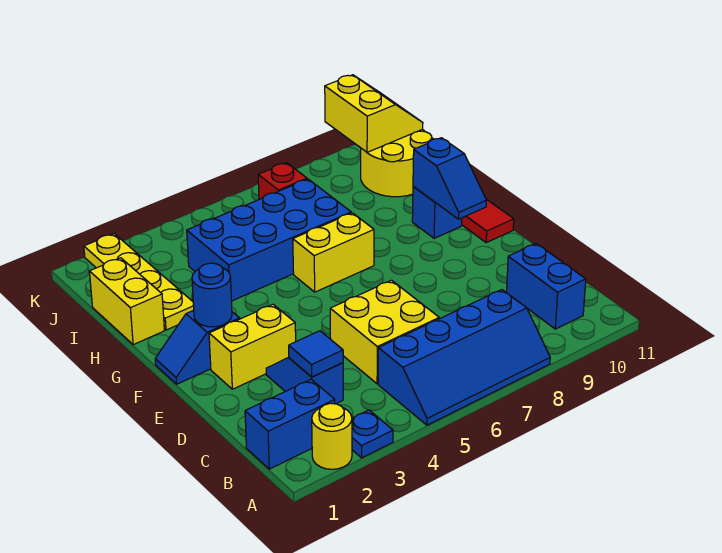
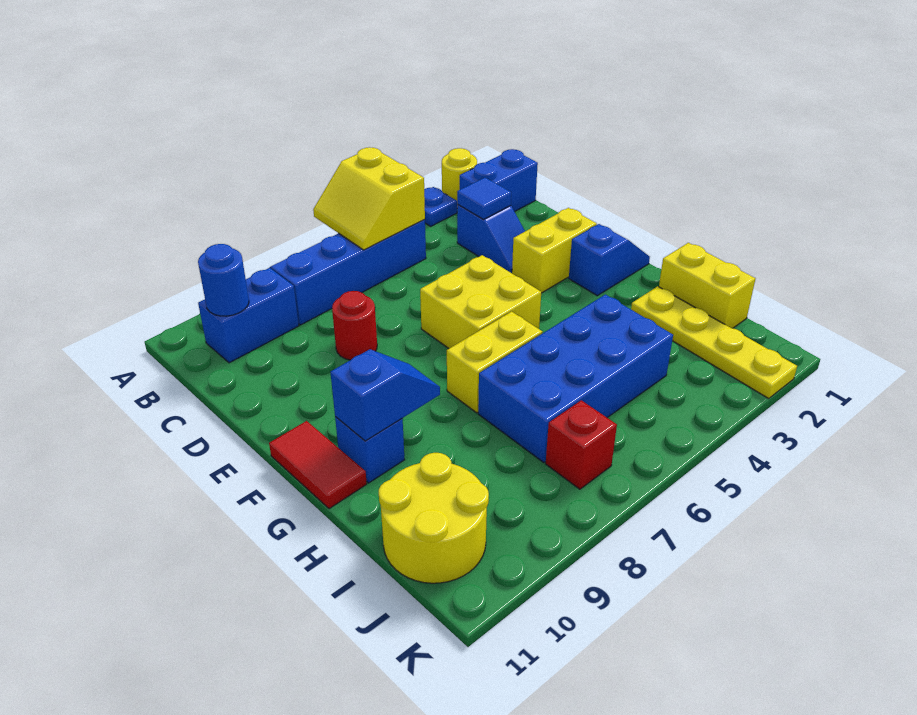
blue brick B10:C10 level 1 -> blue brick B9:B10 level 1
yellow brick C5:D6 level 1 -> yellow brick E5:F6 level 1
none -> red round brick D8 level 1
blue round brick F2 level 2 -> blue round brick B10 level 2
blue slope F10:G10 level 2 top G -> blue slope G9:G10 level 2 top 10
yellow slope J10:K11 level 2 top 10 -> yellow slope A5:B6 level 2 top 5

